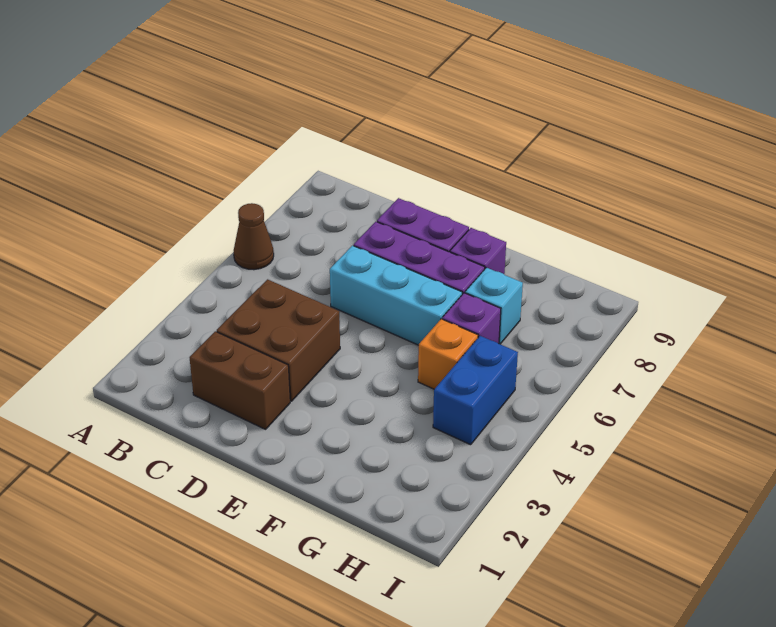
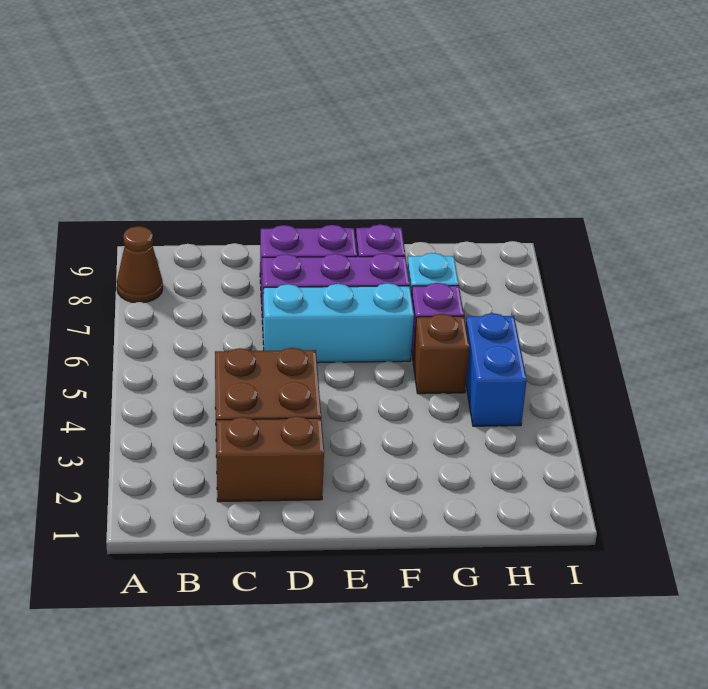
brown cone A6 level 1 -> brown cone A8 level 1
orange brick G5 level 1 -> brown brick G5 level 1

